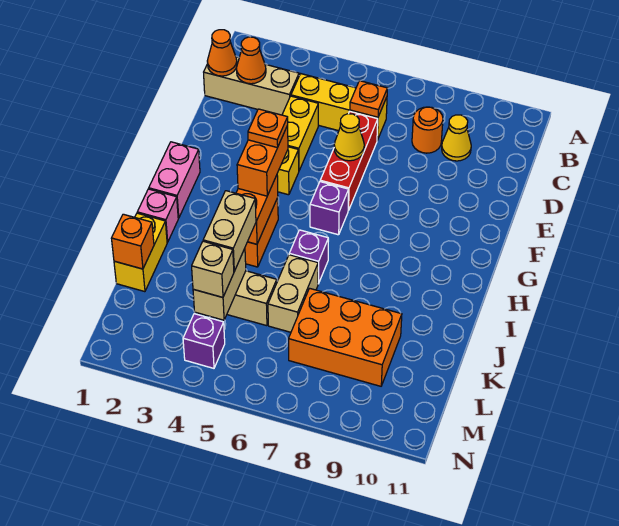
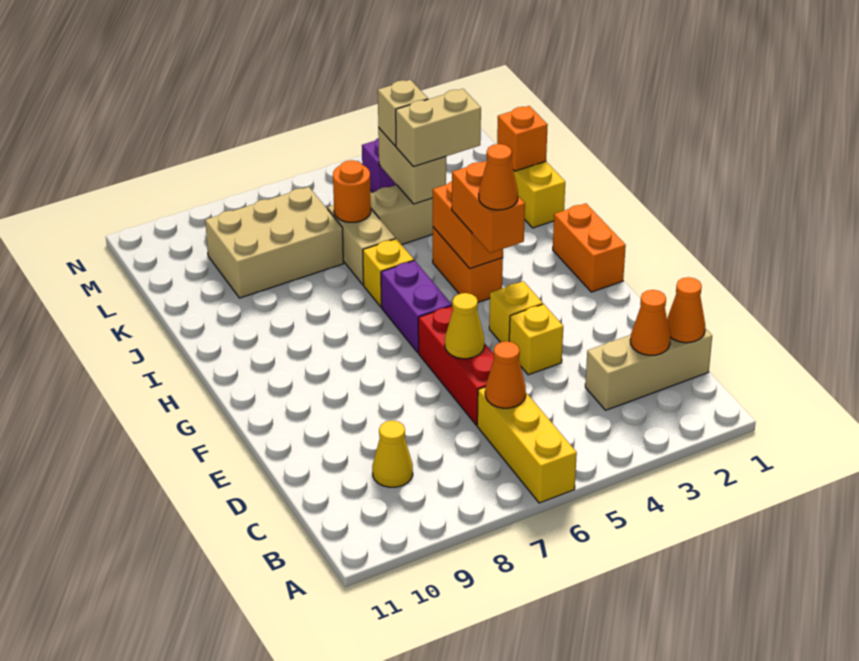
yellow brick C4:C6 level 1 -> yellow brick A6:C6 level 1
orange plate C6 level 2 -> orange cone C6 level 2
orange round brick C8 level 1 -> orange round brick K6 level 2
yellow brick D4:E4 level 1 -> yellow brick E4 level 1
pink brick G1:H1 level 1 -> orange brick G1:H1 level 1
orange plate G4 level 4 -> orange cone G4 level 4
purple brick G6 level 1 -> purple brick G6:H6 level 1
pink brick I1 level 1 -> none
purple brick I6 level 1 -> yellow brick I6 level 1
tan brick J4:K4 level 3 -> tan brick K3:K4 level 3
orange brick K7:L9 level 1 -> tan brick K7:L9 level 1

